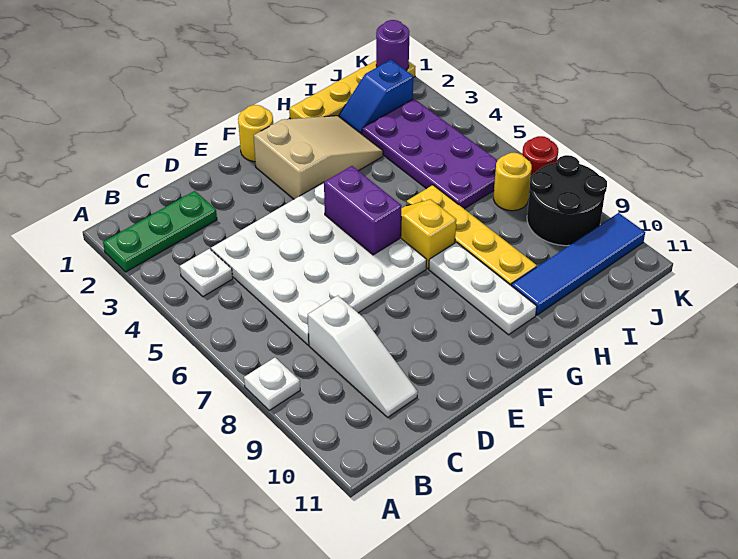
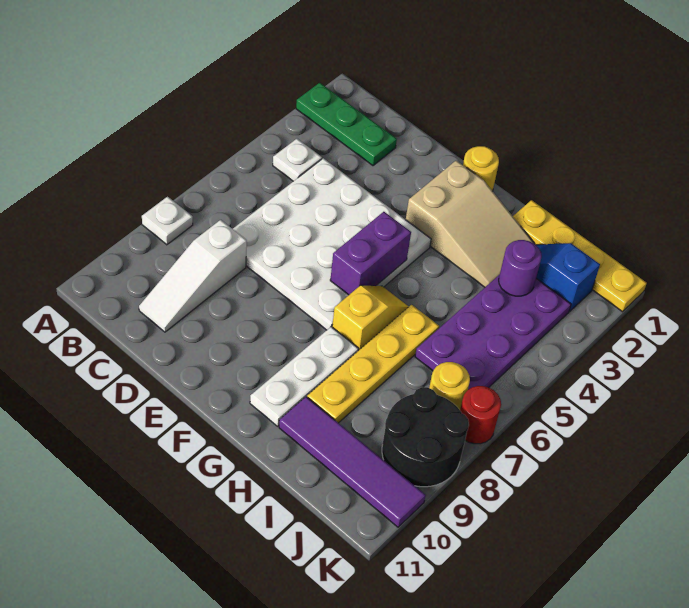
blue tile H10:K10 level 1 -> purple tile H10:K10 level 1
purple round brick K1 level 2 -> purple round brick I3 level 2

